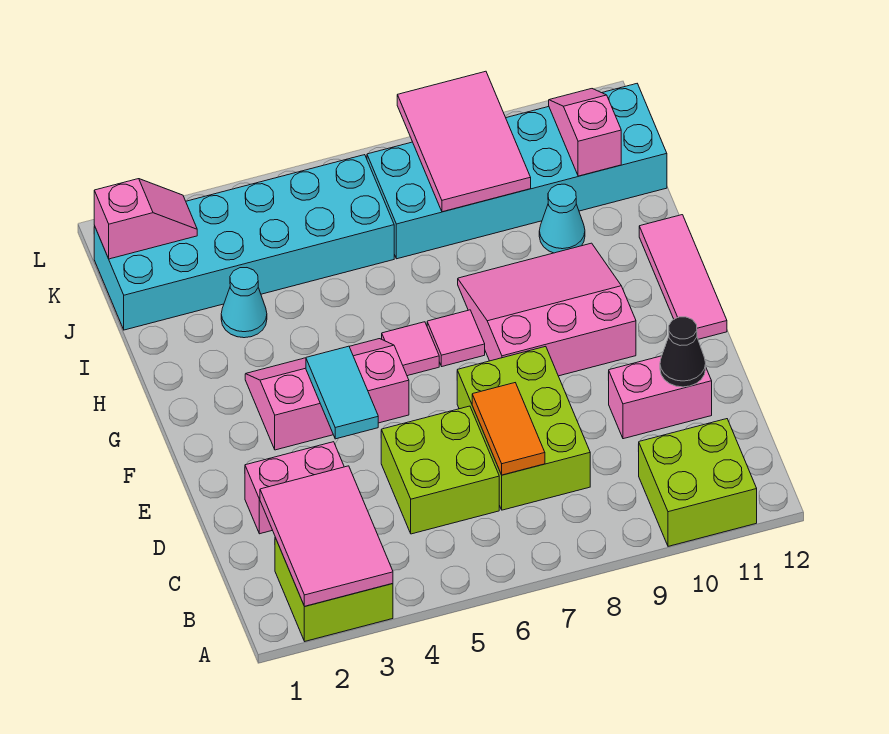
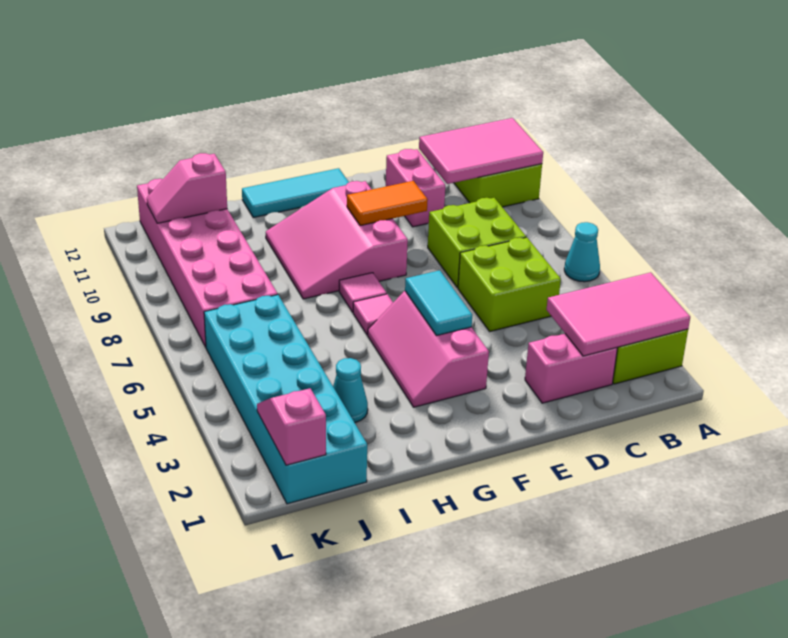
lime brick C7:E8 level 1 -> lime brick C7:D8 level 1
orange tile C7:D7 level 2 -> orange tile E9:F9 level 2
pink brick D2:D3 level 1 -> pink brick C2:D2 level 1
black cone D11 level 2 -> none
cyan tile E4:F4 level 2 -> cyan tile F4:F5 level 2
pink tile F12:H12 level 1 -> cyan tile F12:H12 level 1
cyan cone I10 level 1 -> cyan cone A6 level 1
cyan brick J7:K12 level 1 -> pink brick J7:K12 level 1
pink tile J8:L9 level 2 -> pink tile A10:C11 level 2

